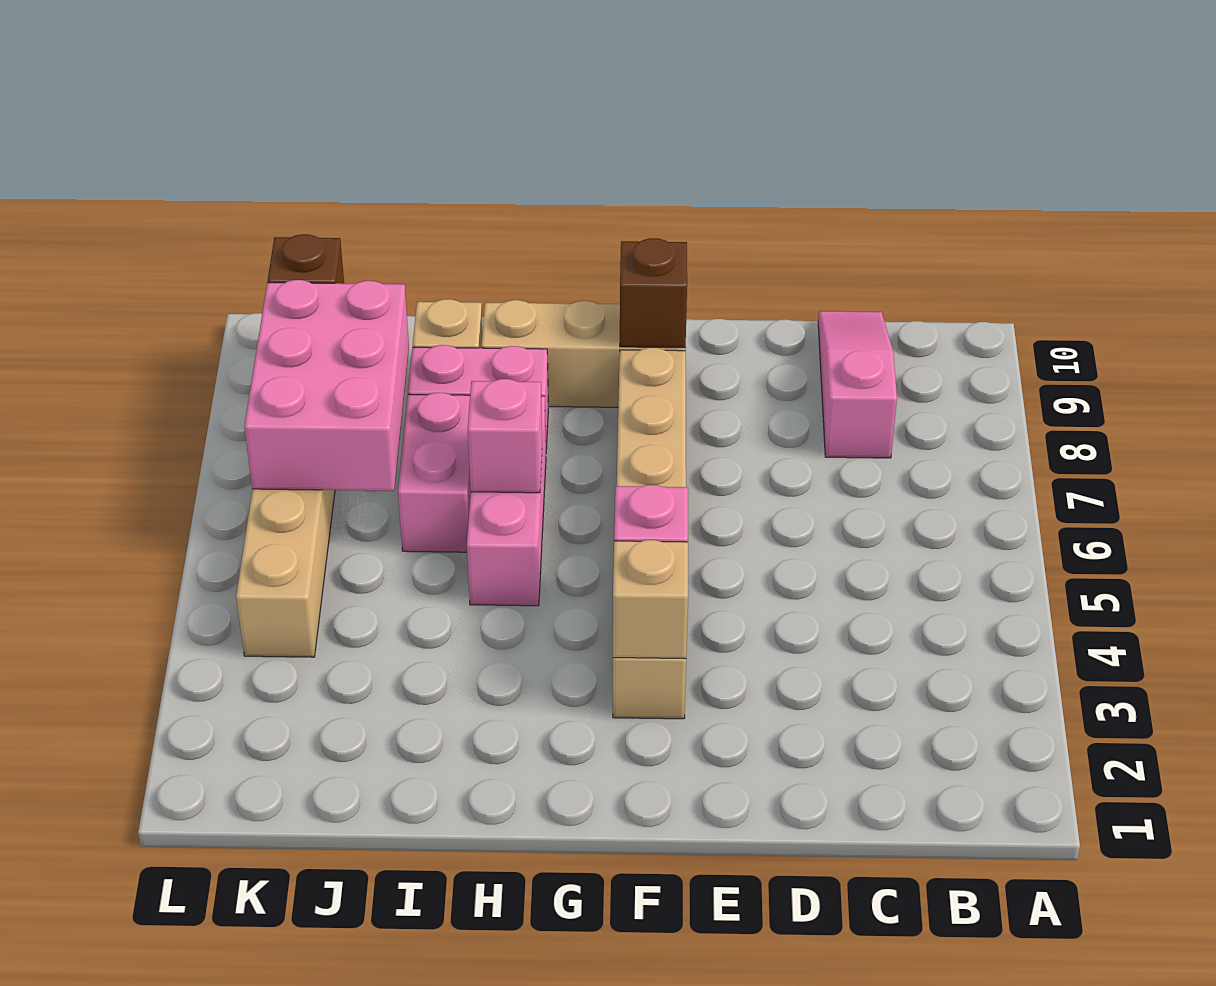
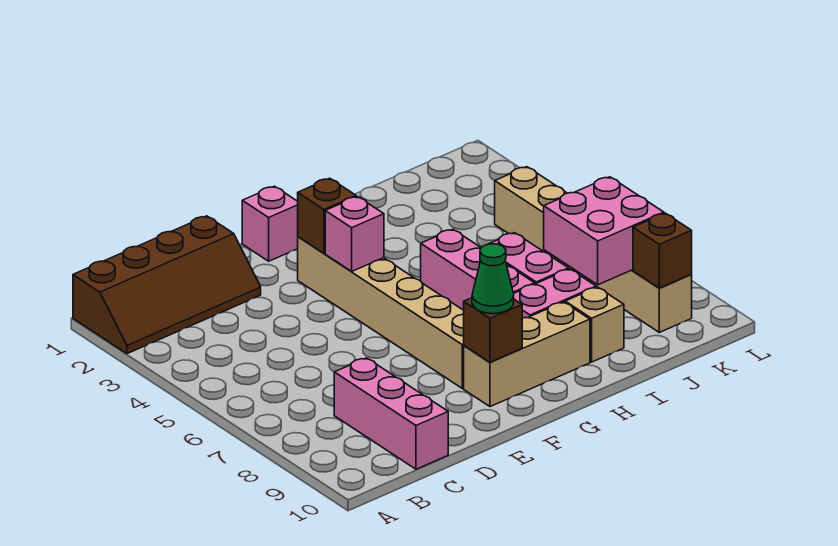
none -> brown slope A1:D2 level 1 top 1
pink slope C8:C10 level 1 top 8 -> pink brick C8:C10 level 1
tan brick F3 level 2 -> brown brick F3 level 2
none -> green cone F9 level 3
pink brick H6 level 2 -> pink brick F1 level 1
pink brick J6:K8 level 2 -> pink brick J7:K8 level 2

